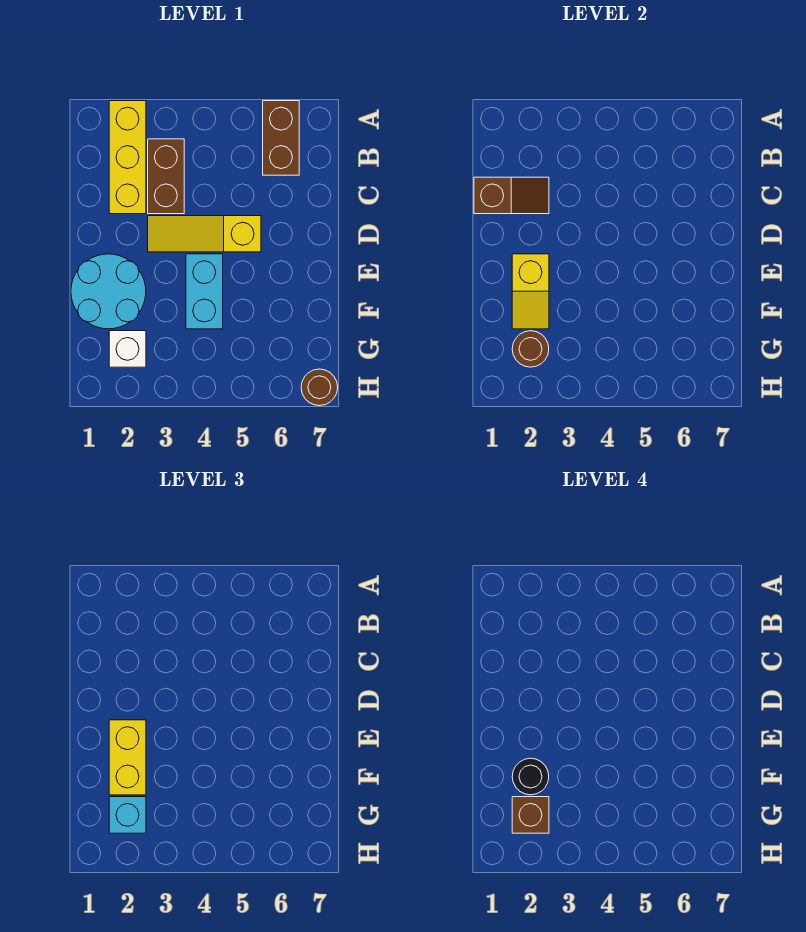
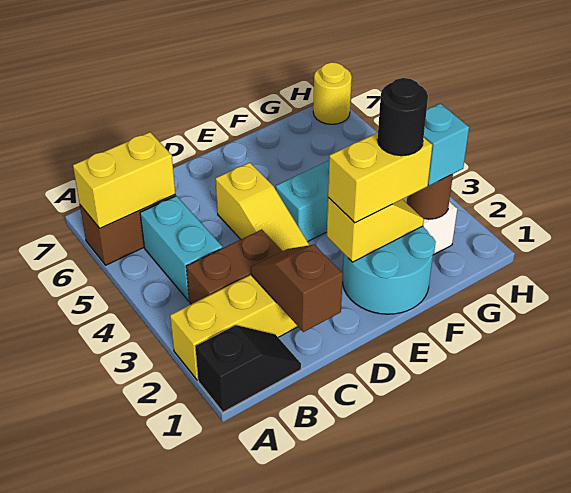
none -> black slope A1:B1 level 1 top A
none -> yellow brick A6:B6 level 2
none -> cyan brick B4:B5 level 1
brown brick G2 level 4 -> none
brown round brick H7 level 1 -> yellow round brick H7 level 1

